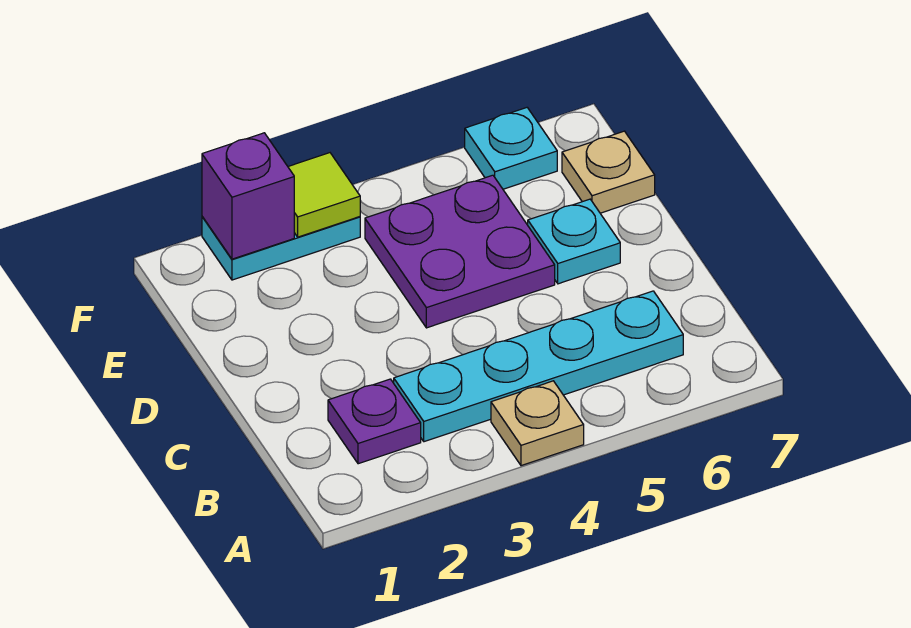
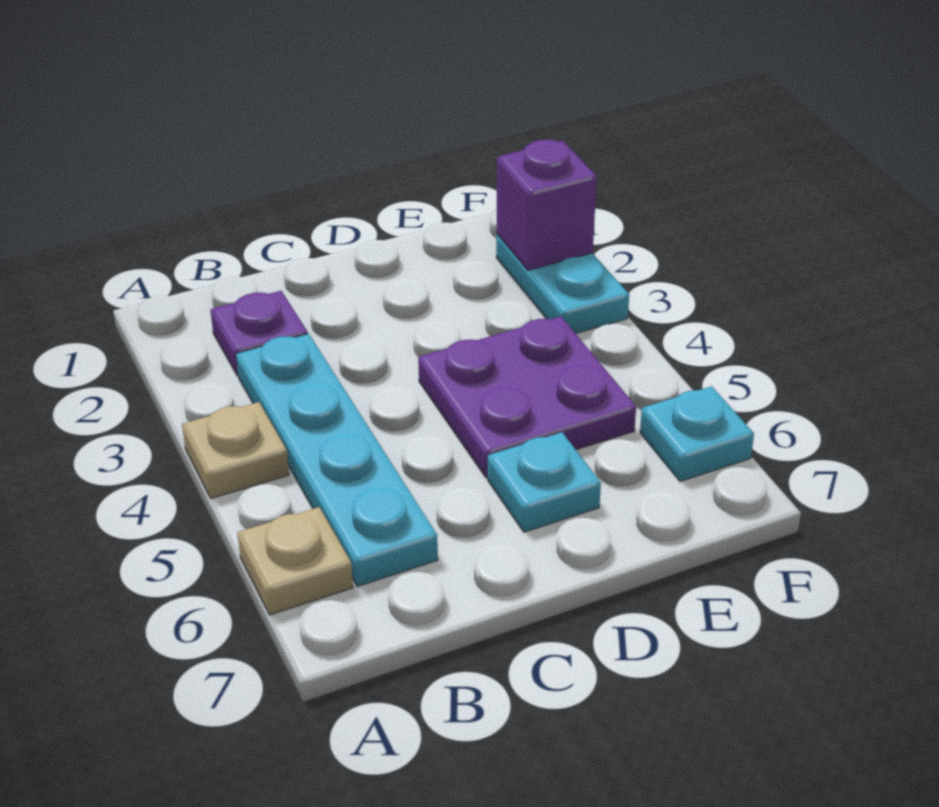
tan plate E7 level 1 -> tan plate A6 level 1
lime tile F3 level 2 -> none

